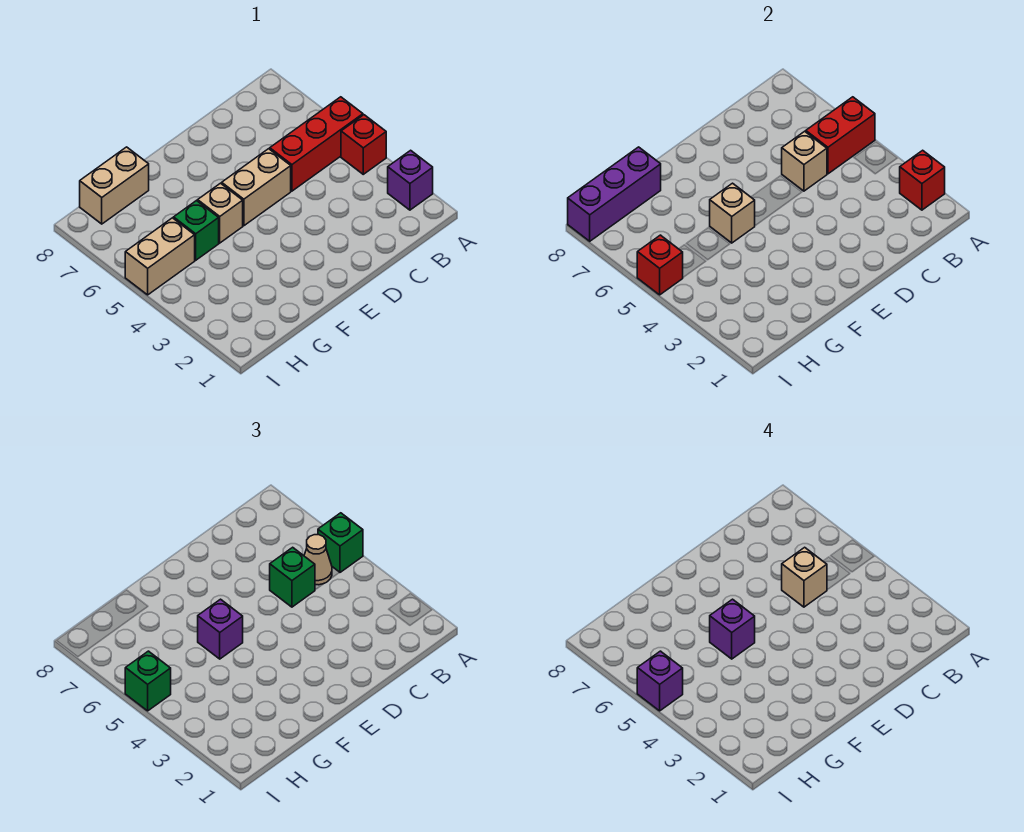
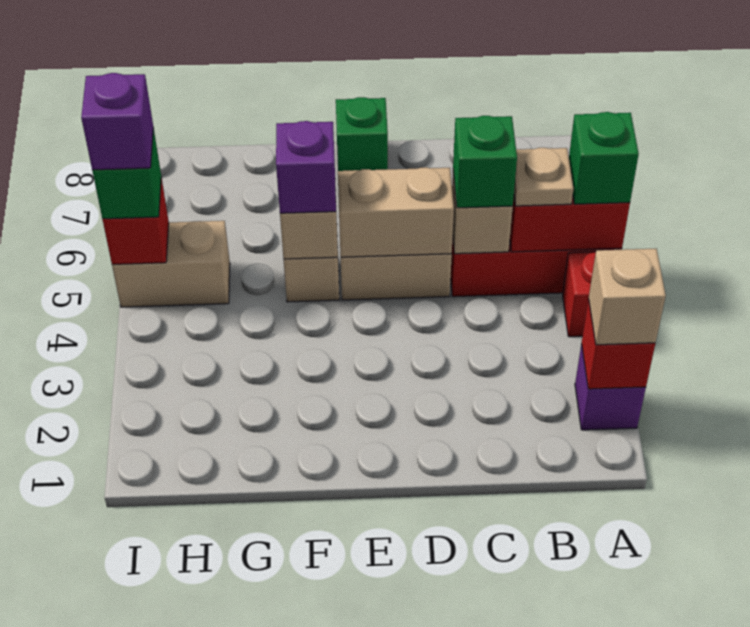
tan cone B5 level 3 -> tan plate B5 level 3
tan brick C5 level 4 -> tan brick A2 level 3
purple brick F5 level 4 -> none
green brick G5 level 1 -> green brick E8 level 1
tan brick G8:H8 level 1 -> tan brick D5:E5 level 2
purple brick G8:I8 level 2 -> none

